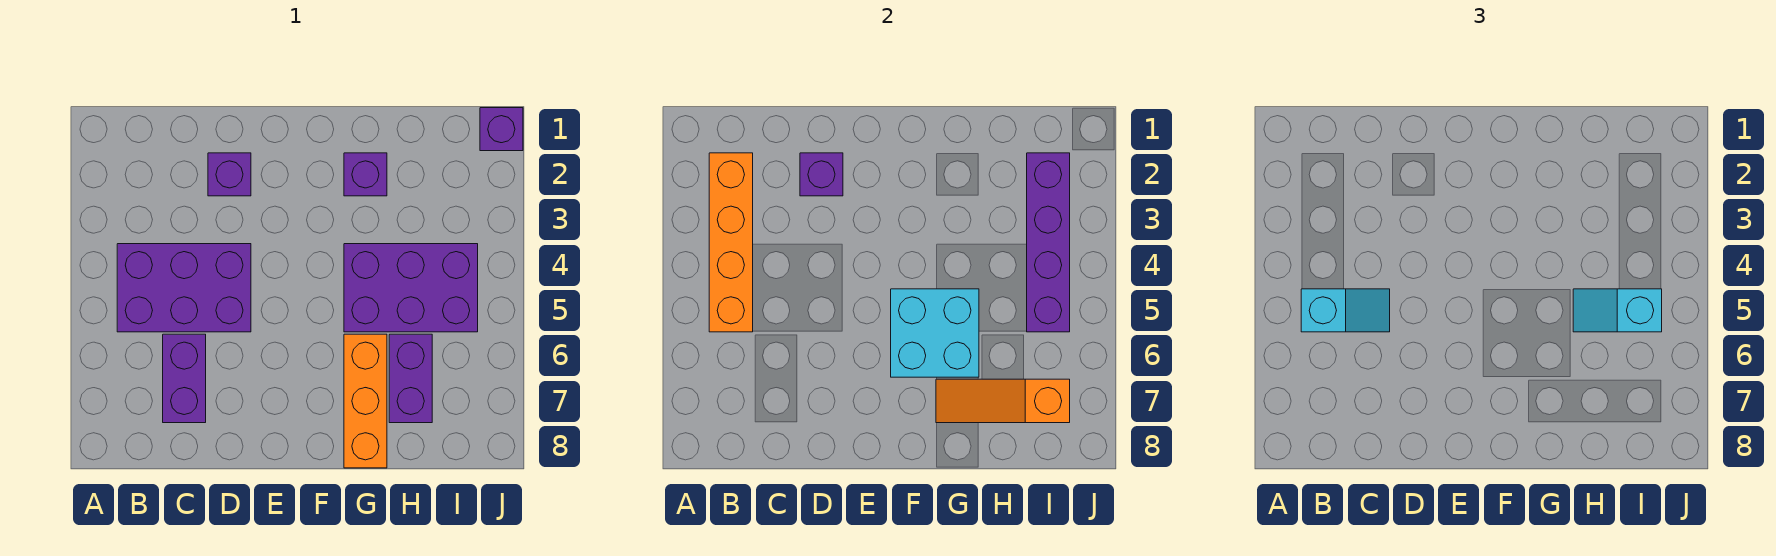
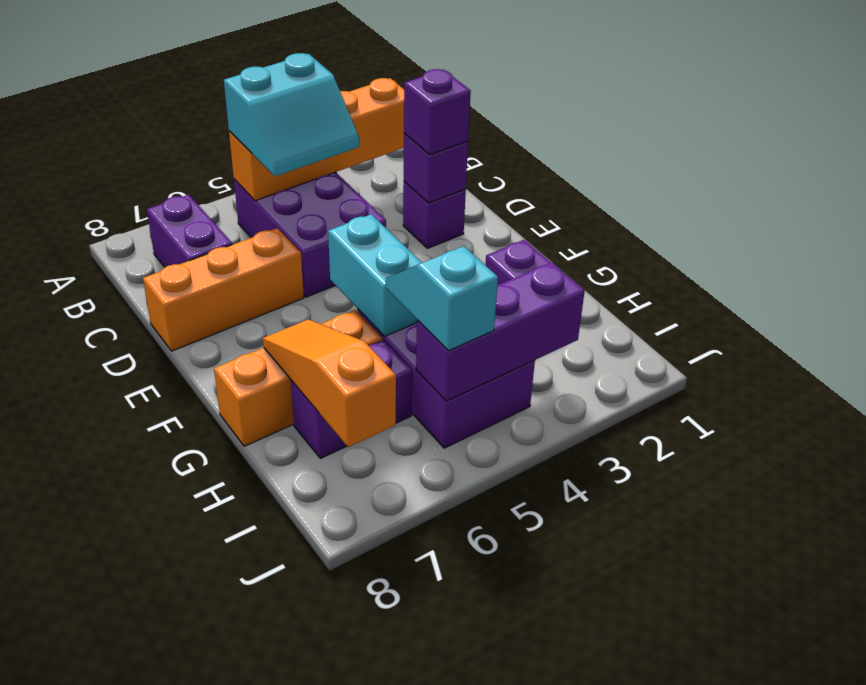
cyan slope B5:C5 level 3 top B -> cyan slope B4:C5 level 3 top B
purple brick C6:C7 level 1 -> purple brick B7:C7 level 1
none -> orange brick D6:D8 level 1
cyan brick F5:G6 level 2 -> cyan brick F5:G5 level 2
purple brick I2:I5 level 2 -> purple brick I3:I5 level 2
purple brick J1 level 1 -> purple brick D2 level 3

